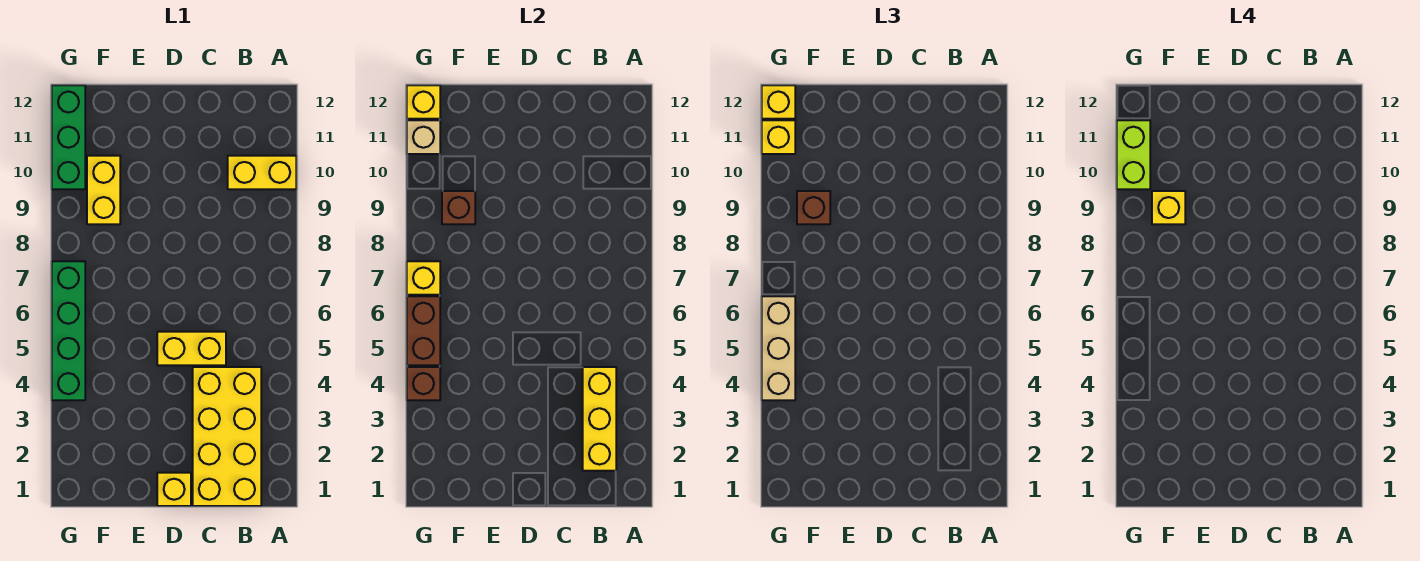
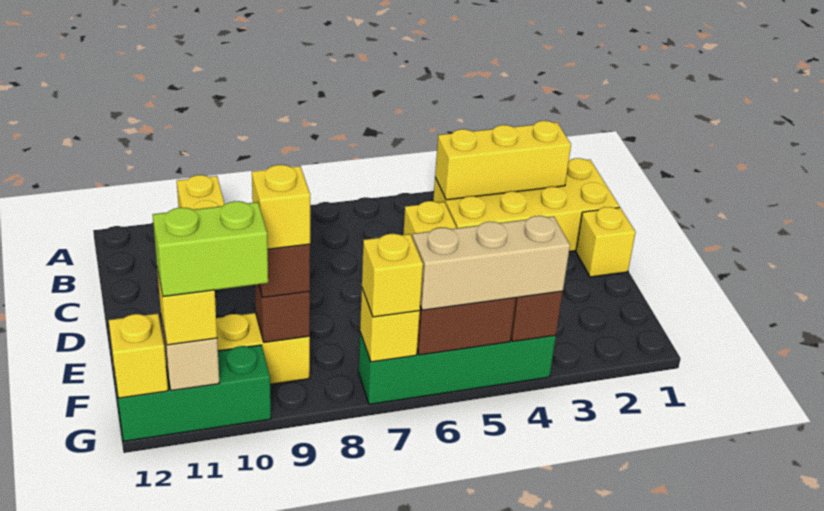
yellow brick G12 level 3 -> yellow brick G7 level 3

